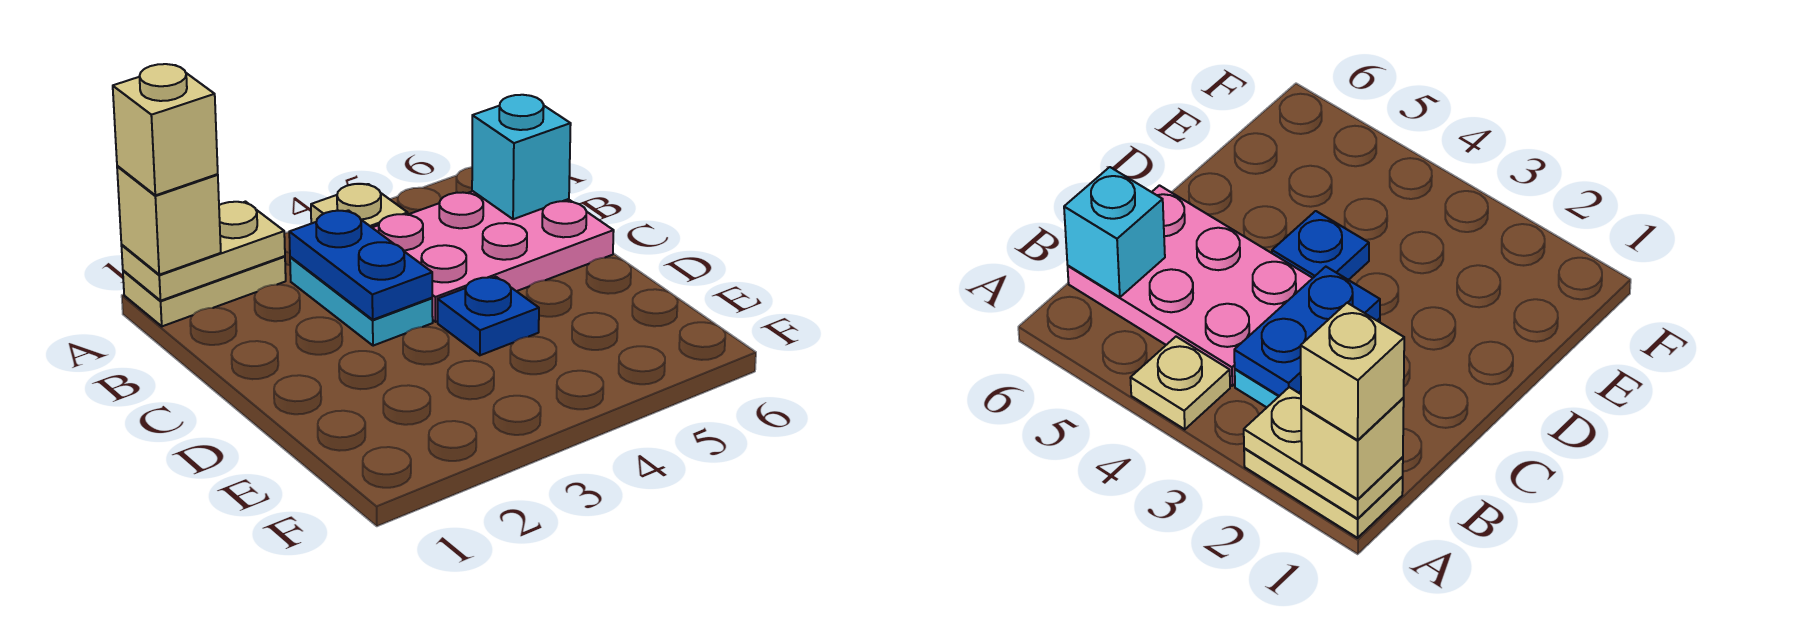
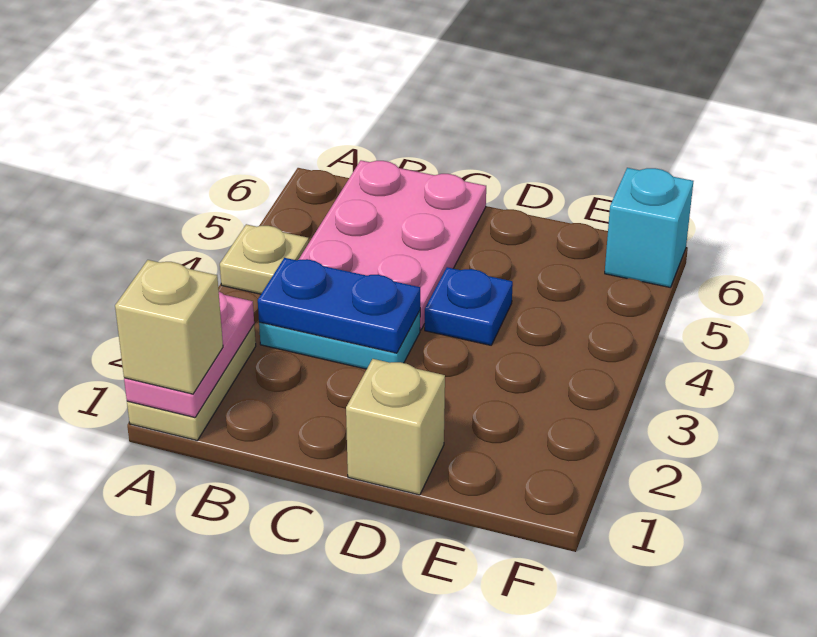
tan plate A1:A2 level 2 -> pink plate A1:A2 level 2
tan brick A1 level 4 -> tan brick D1 level 1
cyan brick B6 level 2 -> cyan brick F6 level 1

